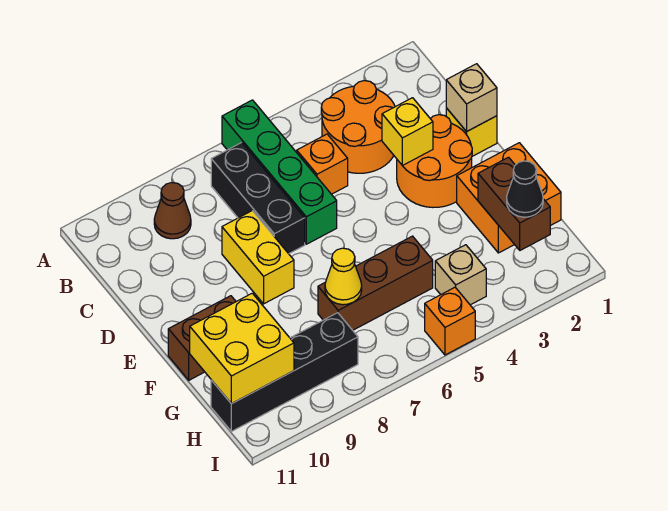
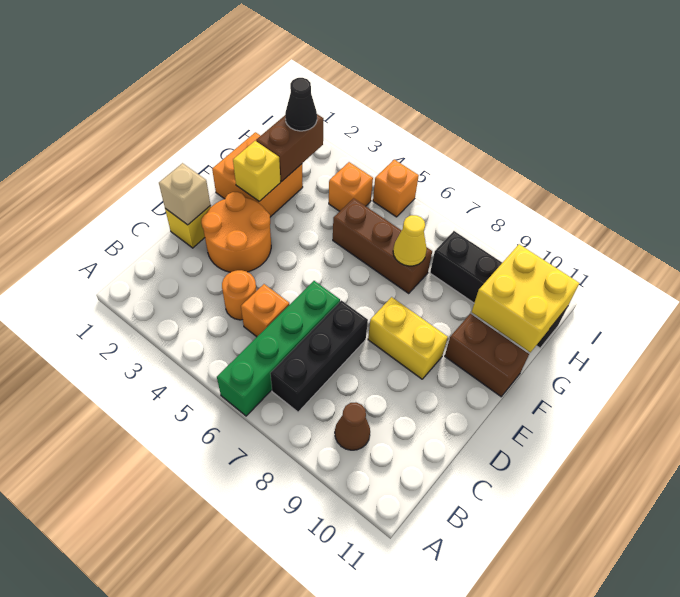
orange round brick B3:C4 level 1 -> orange round brick C4 level 1
yellow brick D3 level 2 -> yellow brick F2 level 2
yellow brick D8:E8 level 1 -> yellow brick E8:E9 level 1
tan brick H4 level 1 -> orange brick H4 level 1

